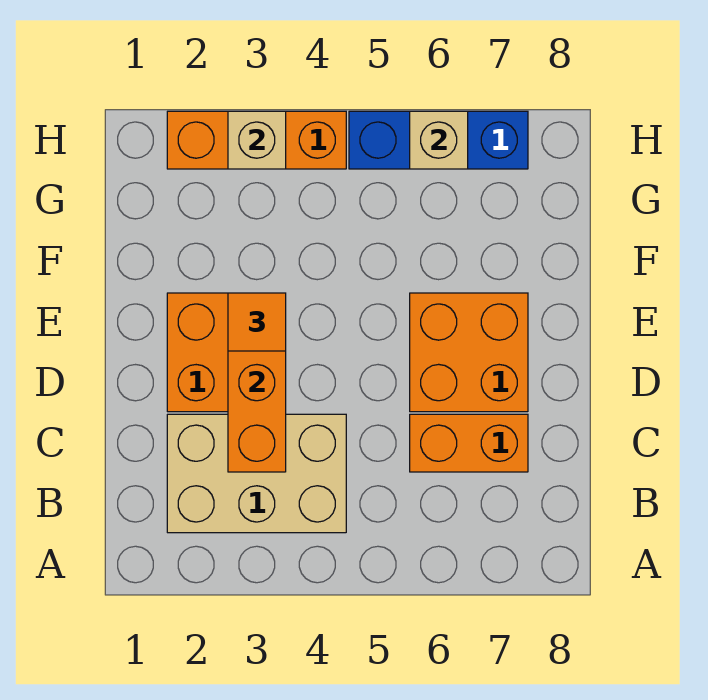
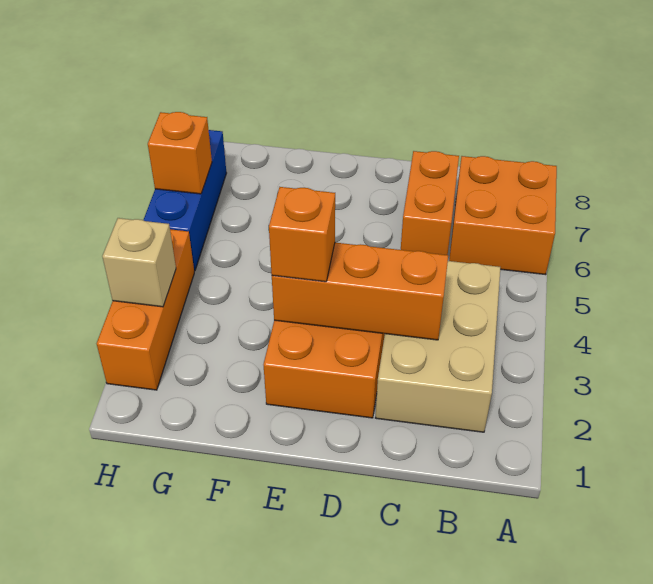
orange brick D6:E7 level 1 -> orange brick A6:B7 level 1
orange tile E3 level 3 -> orange brick E3 level 3
tan brick H6 level 2 -> orange brick H6 level 2

